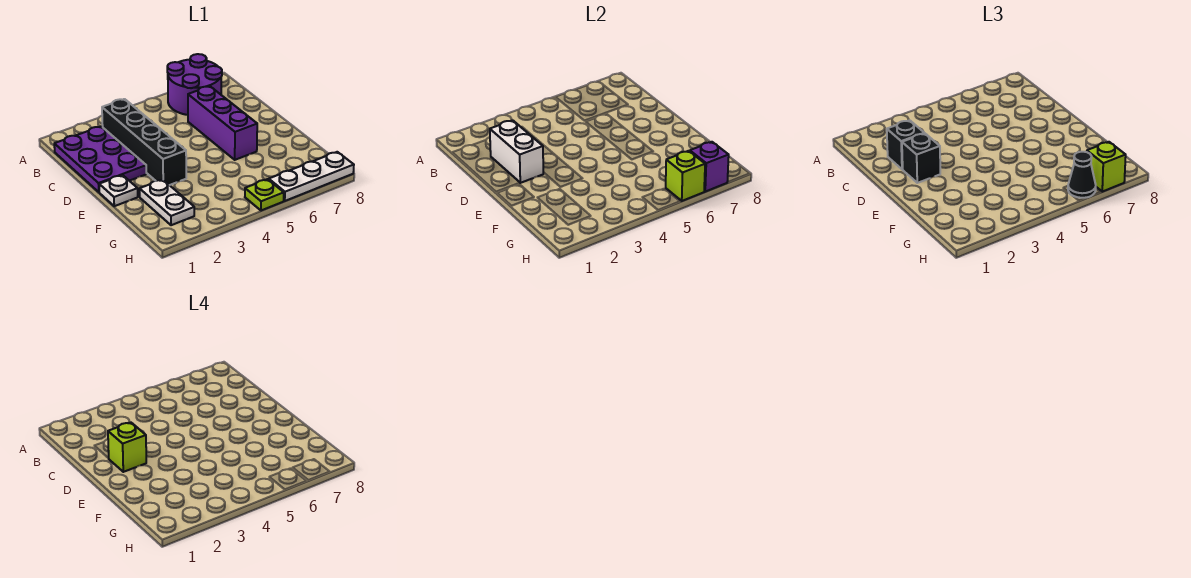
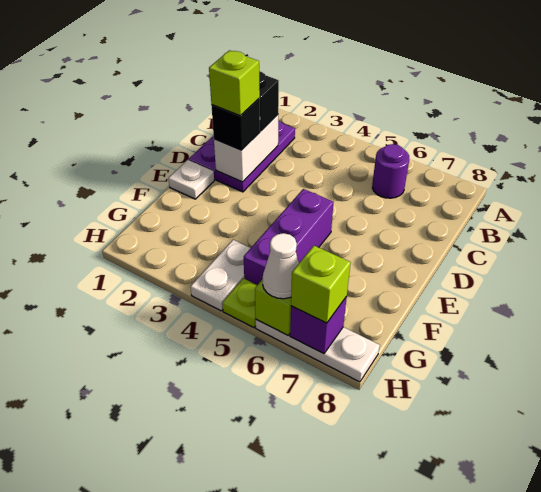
purple round brick A6:B7 level 1 -> purple round brick B6 level 1
black brick B3:E3 level 1 -> none
purple brick C6:E6 level 1 -> purple brick E5:G5 level 1
white plate F2:G2 level 1 -> white plate G4:H4 level 1
black cone H6 level 3 -> white cone H6 level 3

